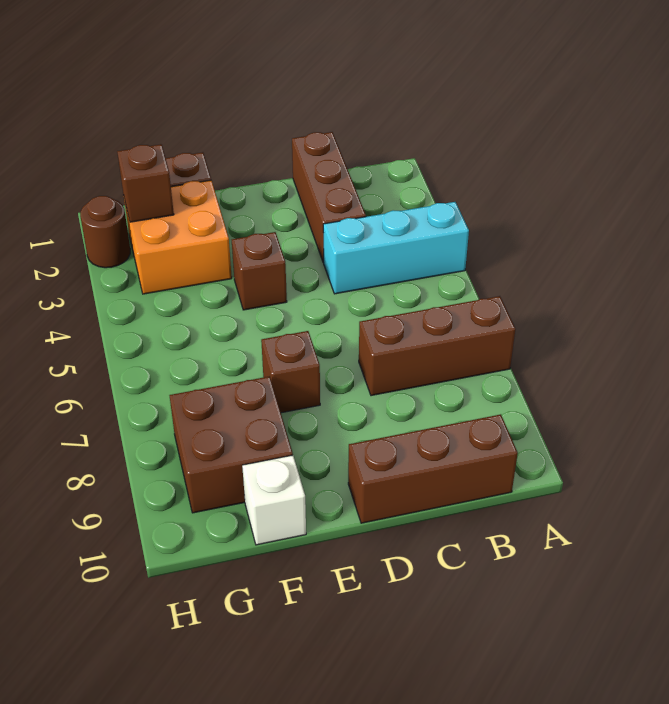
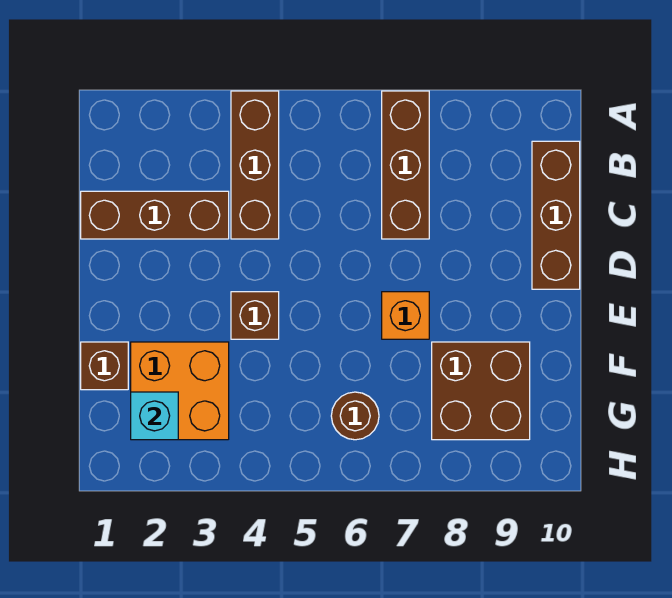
cyan brick A4:C4 level 1 -> brown brick A4:C4 level 1
brown brick E7 level 1 -> orange brick E7 level 1
white brick F10 level 1 -> none
brown brick G2 level 2 -> cyan brick G2 level 2
brown round brick H2 level 1 -> brown round brick G6 level 1

